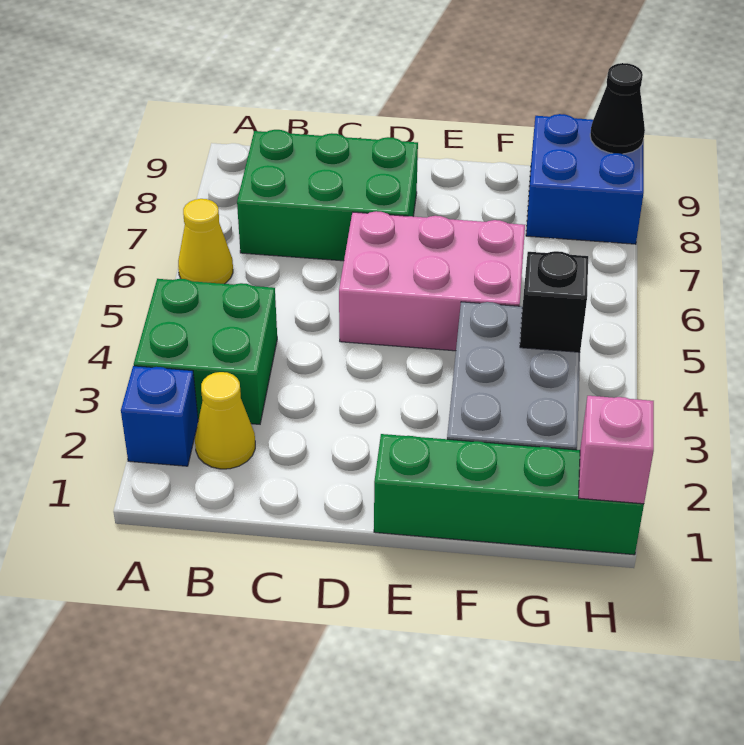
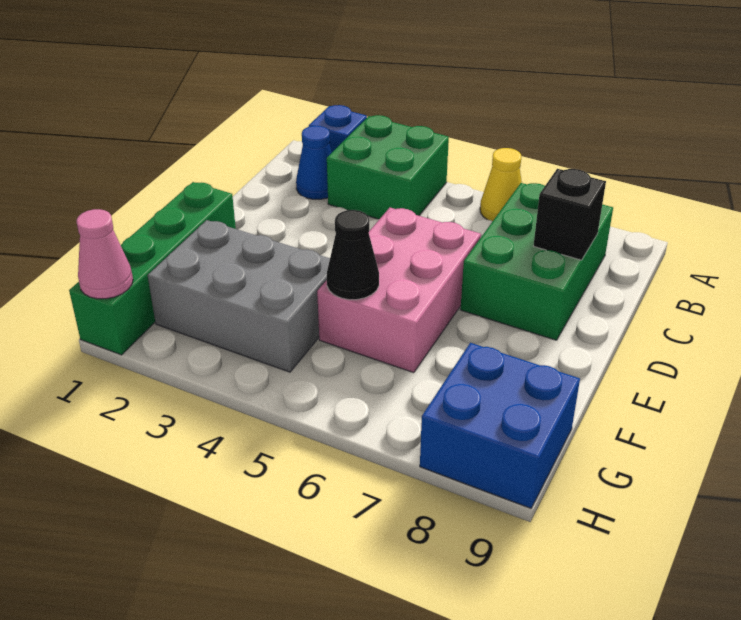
yellow cone B2 level 1 -> blue cone B2 level 1
black brick G4 level 2 -> black brick C8 level 2
pink brick H1 level 2 -> pink cone H1 level 2
black cone H9 level 2 -> black cone F5 level 2

